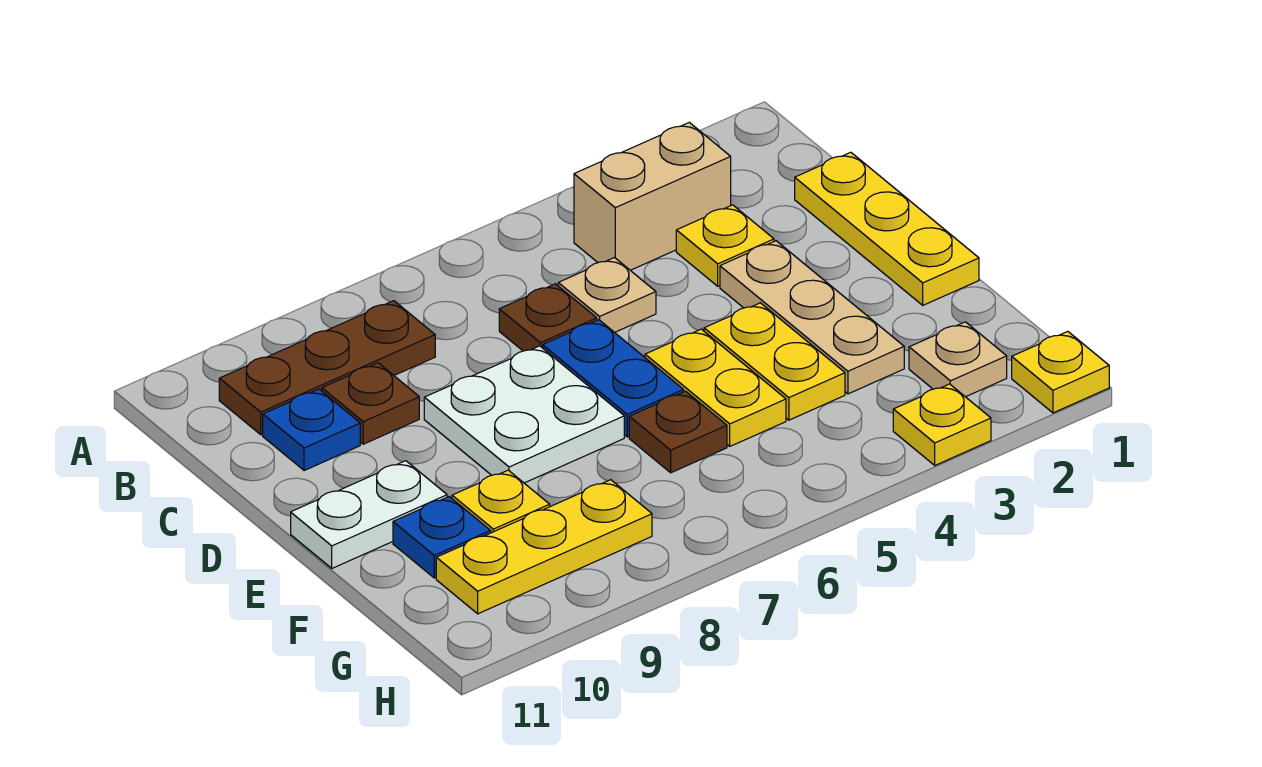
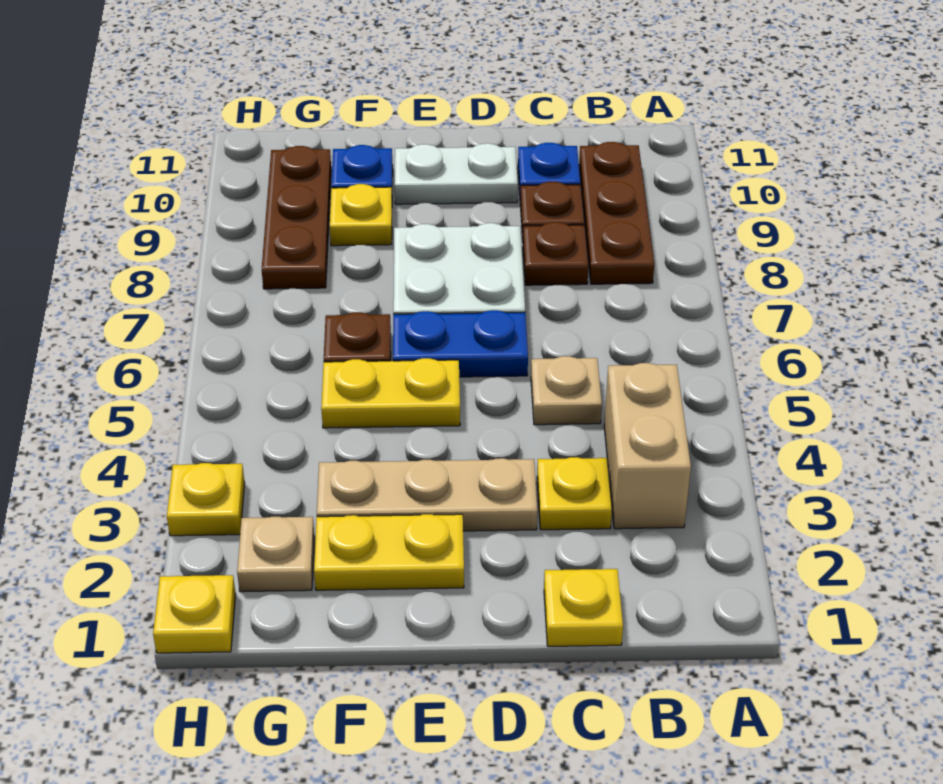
yellow plate C1:E1 level 1 -> yellow plate C1 level 1
brown plate C6 level 1 -> brown plate C8 level 1
yellow plate E4:F4 level 1 -> yellow plate E2:F2 level 1
white plate E10:E11 level 1 -> white plate D10:E10 level 1
yellow plate G8:G10 level 1 -> brown plate G8:G10 level 1

